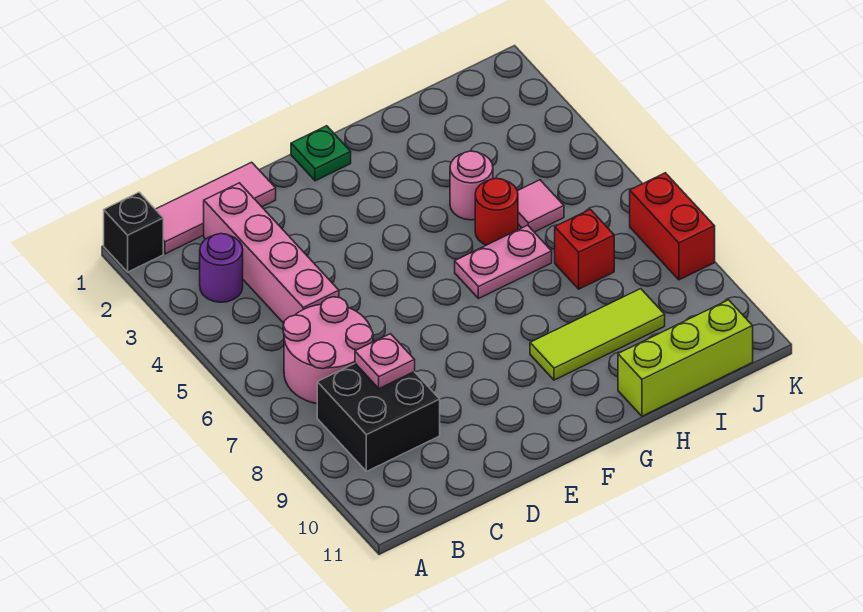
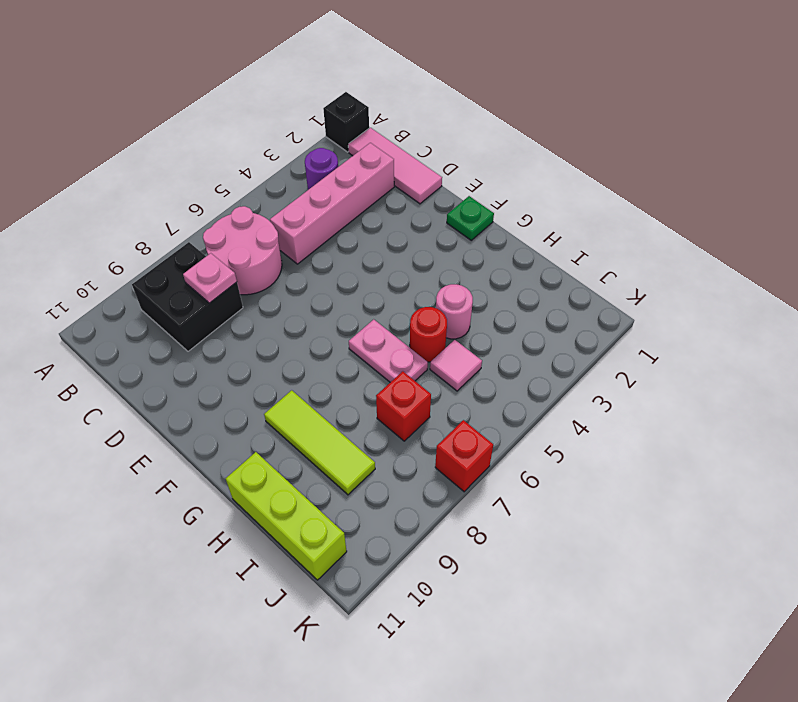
red brick K7:K8 level 1 -> red brick K7 level 1

